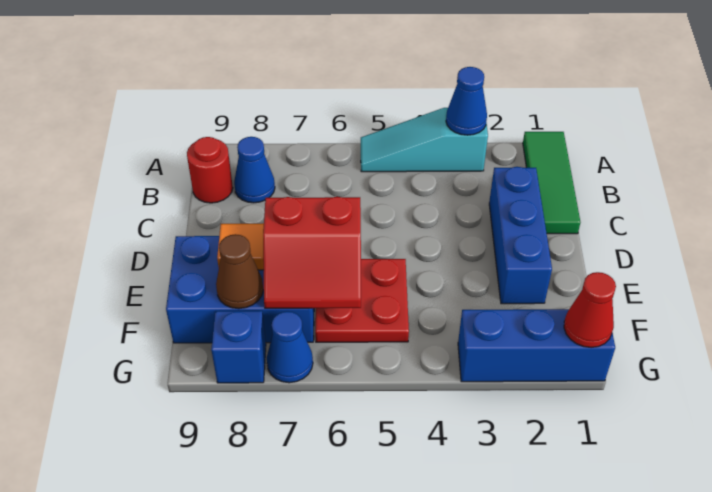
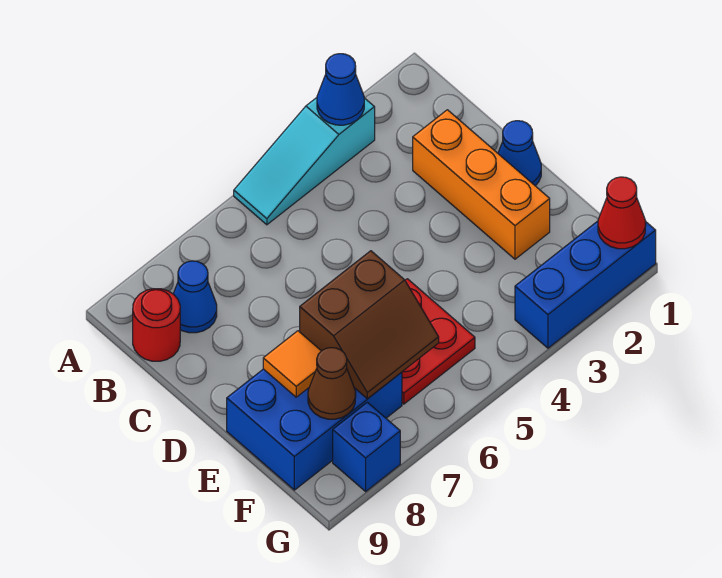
green tile A1:C1 level 1 -> none
blue brick C2:E2 level 1 -> orange brick C2:E2 level 1
red slope E6:F7 level 2 top E -> brown slope E6:F7 level 2 top E
blue cone G7 level 1 -> blue cone D1 level 1

